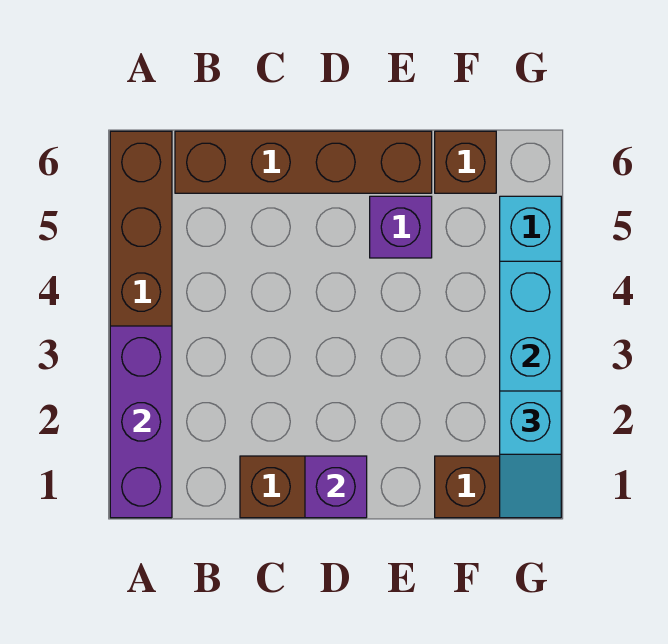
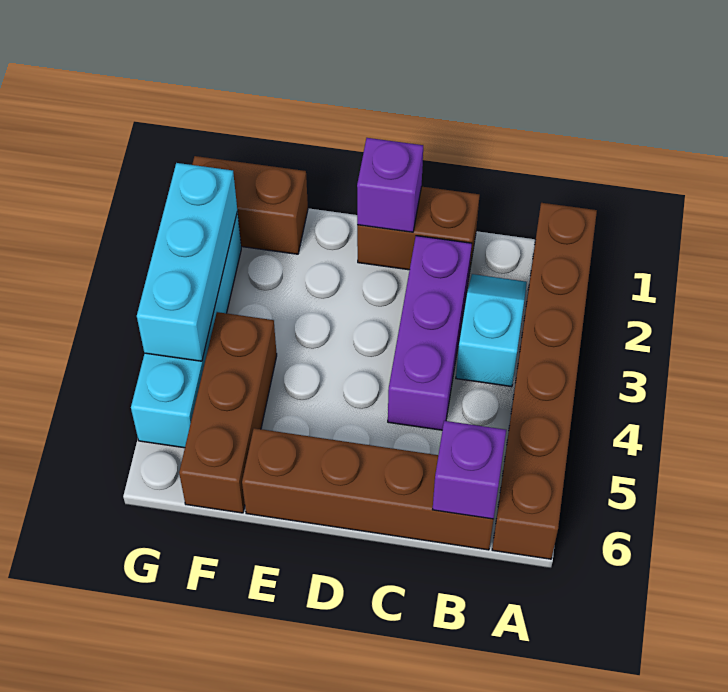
purple brick A1:A3 level 2 -> purple brick C2:C4 level 1
purple brick E5 level 1 -> purple brick B6 level 2
brown brick F6 level 1 -> brown brick F4:F6 level 1
cyan slope G1:G2 level 3 top 2 -> cyan slope B2:B3 level 1 top 3

